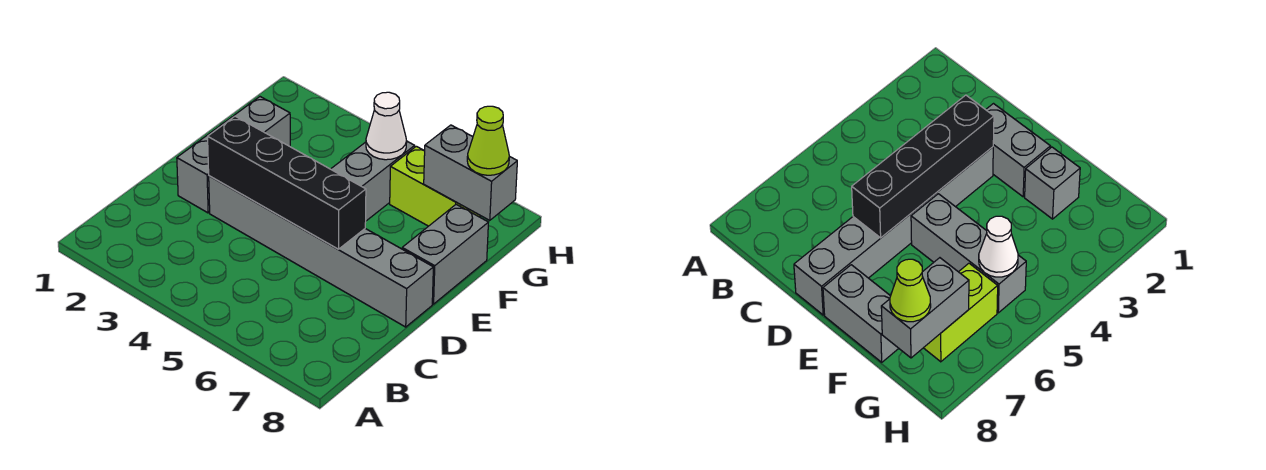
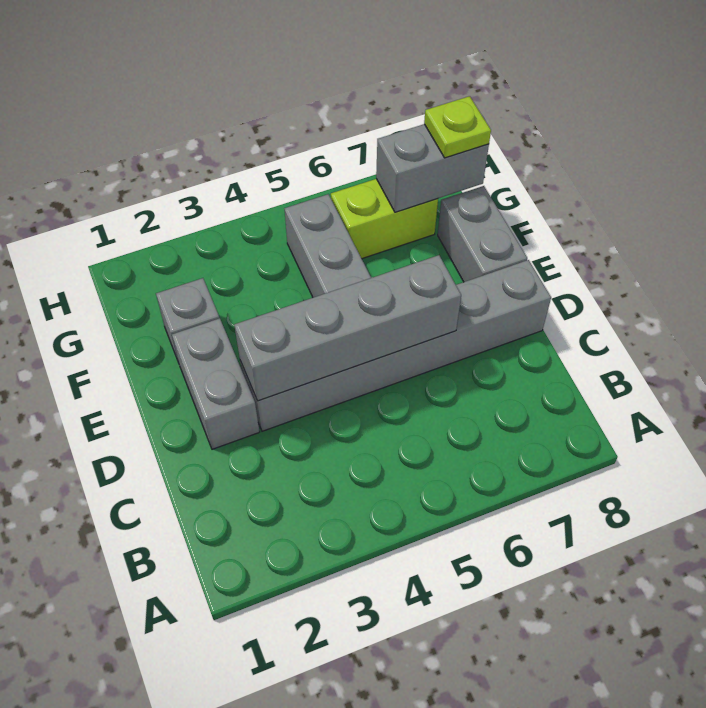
black brick D3:D6 level 2 -> grey brick D3:D6 level 2
white cone G5 level 2 -> none
lime cone G8 level 3 -> lime plate G8 level 3

